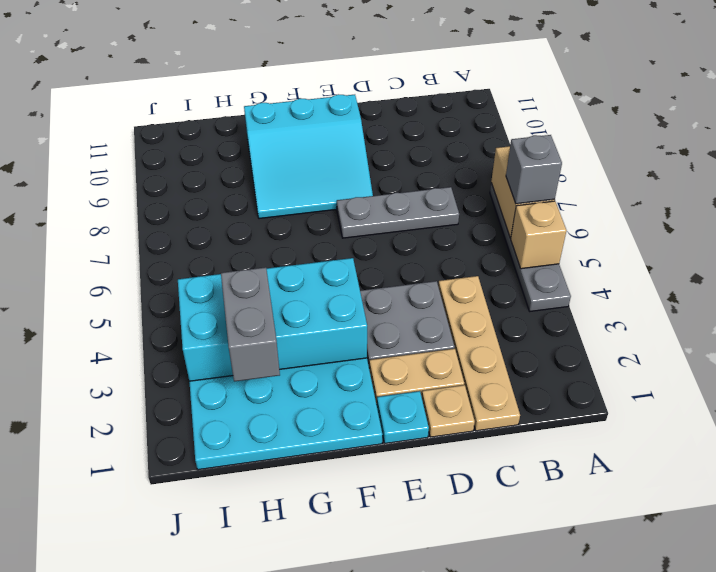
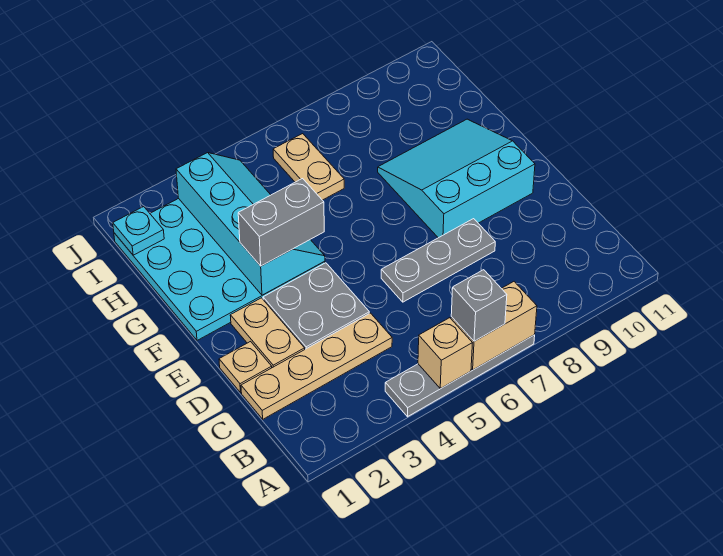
grey plate C7:E7 level 1 -> grey plate D6:D8 level 1
cyan plate E1 level 1 -> cyan plate I1 level 2
cyan slope E8:G10 level 1 top 10 -> cyan slope E8:G10 level 1 top E
cyan brick F3:I4 level 2 -> cyan slope F3:I4 level 2 top 3
grey brick H2:H3 level 3 -> grey brick F3:F4 level 3
none -> tan plate H6:I6 level 1

